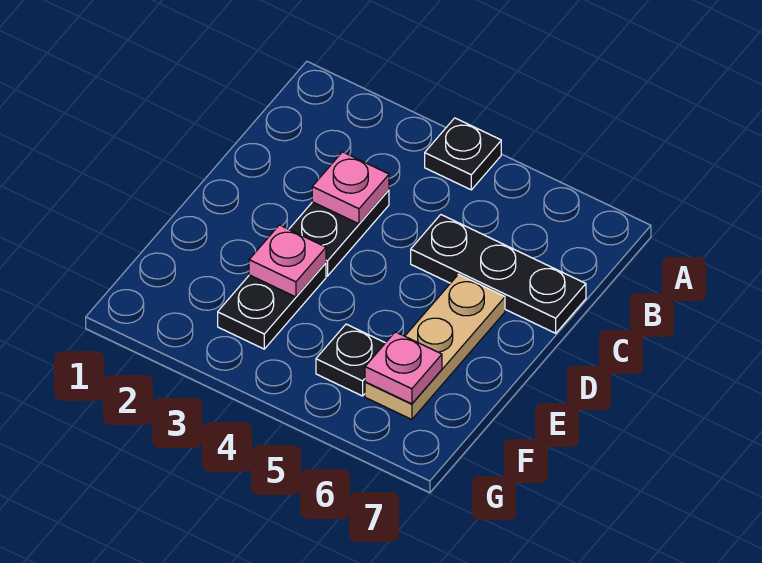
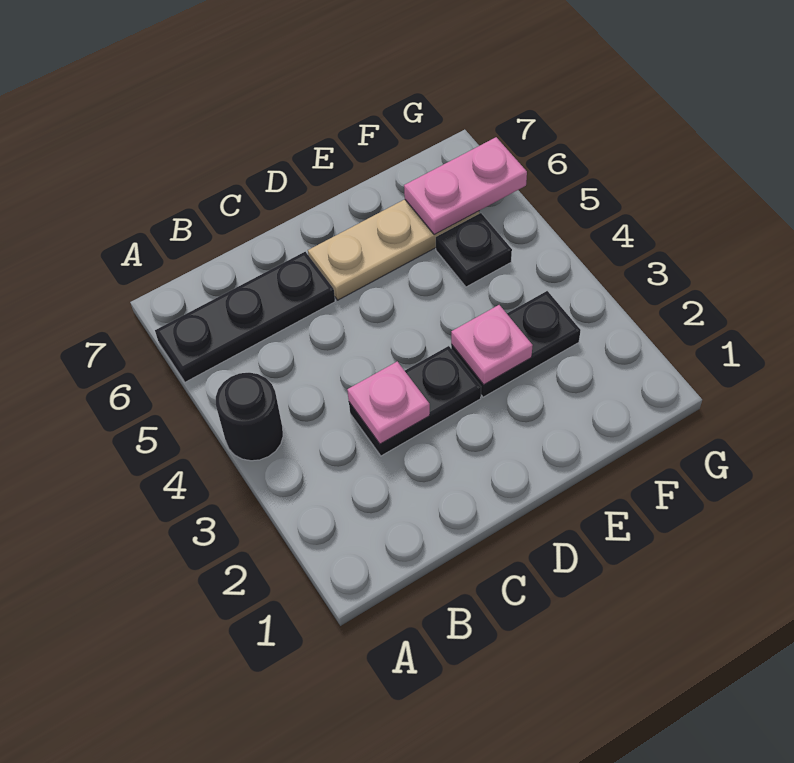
black plate A4 level 1 -> black round brick A4 level 1
black plate C5:C7 level 1 -> black plate A6:C6 level 1
pink plate F6 level 2 -> pink plate F6:G6 level 2

